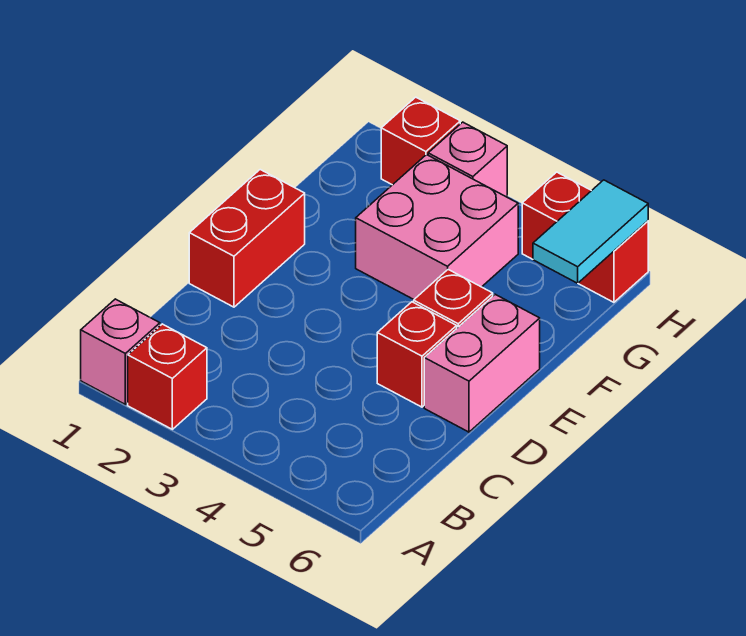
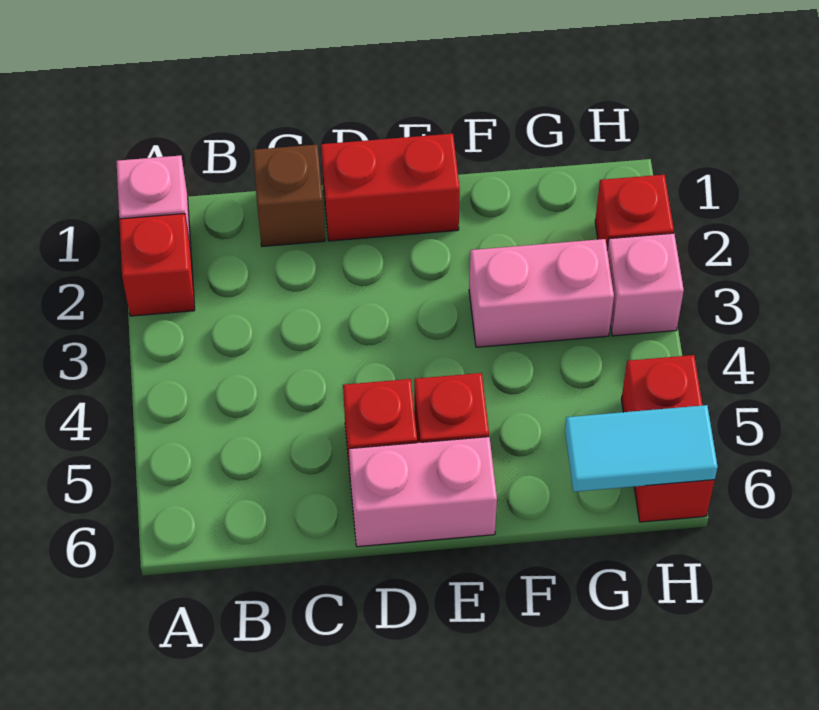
none -> brown brick C1 level 1
pink brick F3:G4 level 1 -> pink brick F3:G3 level 1

